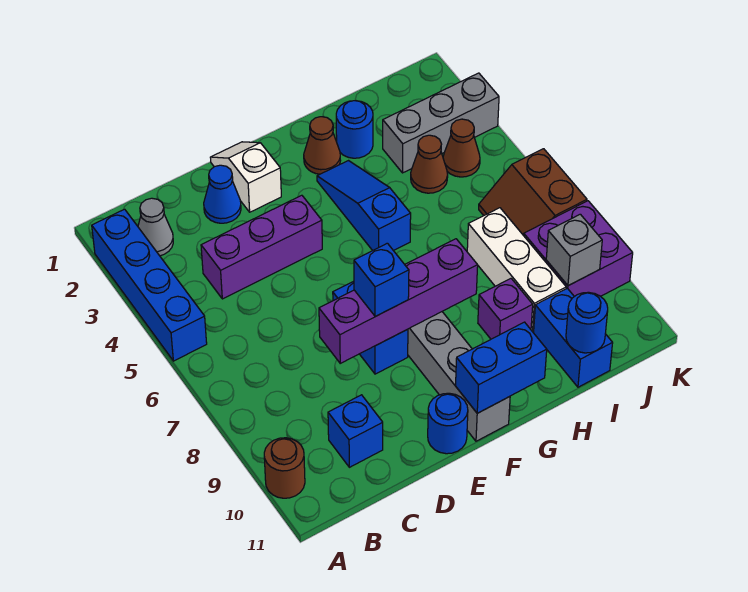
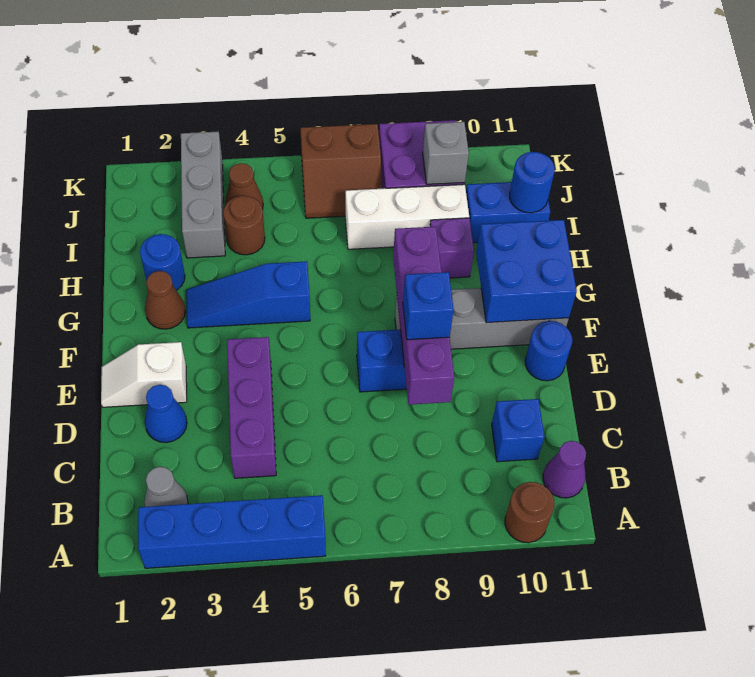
none -> purple cone B11 level 1
blue brick F11:G11 level 2 -> blue brick F10:G11 level 2
brown cone I4 level 1 -> brown round brick I4 level 1

